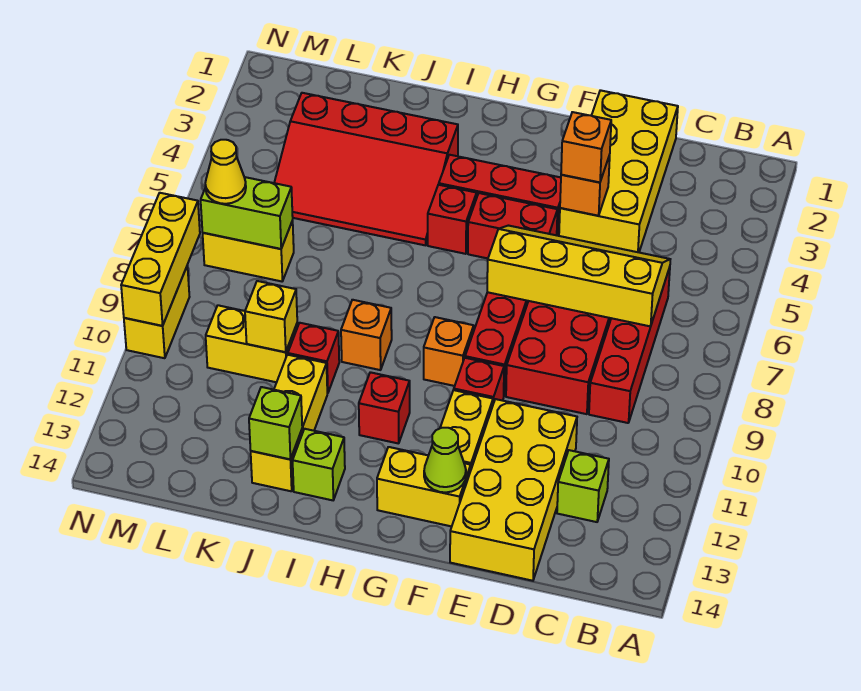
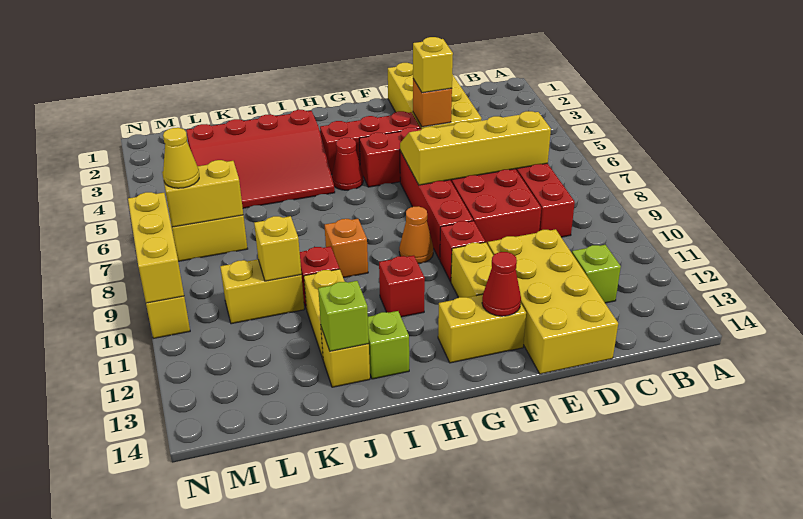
orange brick E4 level 3 -> yellow brick E4 level 3
lime cone F13 level 2 -> red cone F13 level 2
orange brick G9 level 1 -> orange cone G9 level 1
red brick H5 level 1 -> red cone H5 level 1
lime brick L7:M7 level 2 -> yellow brick L7:M7 level 2

